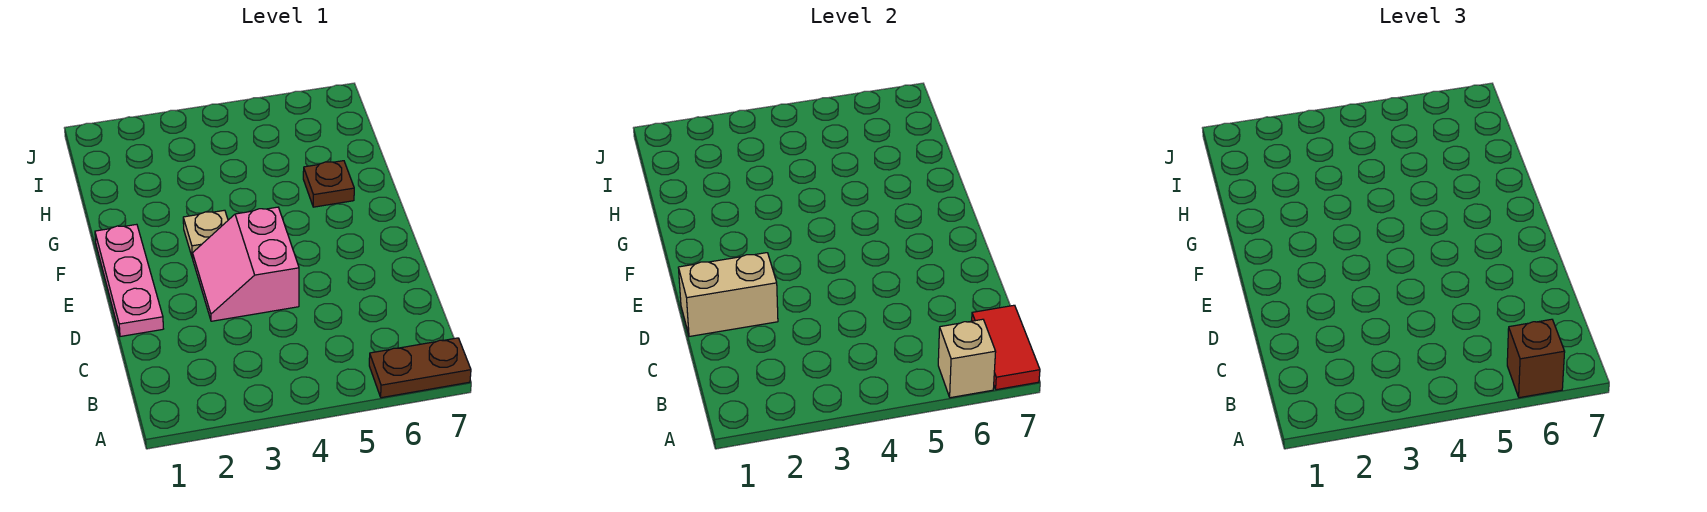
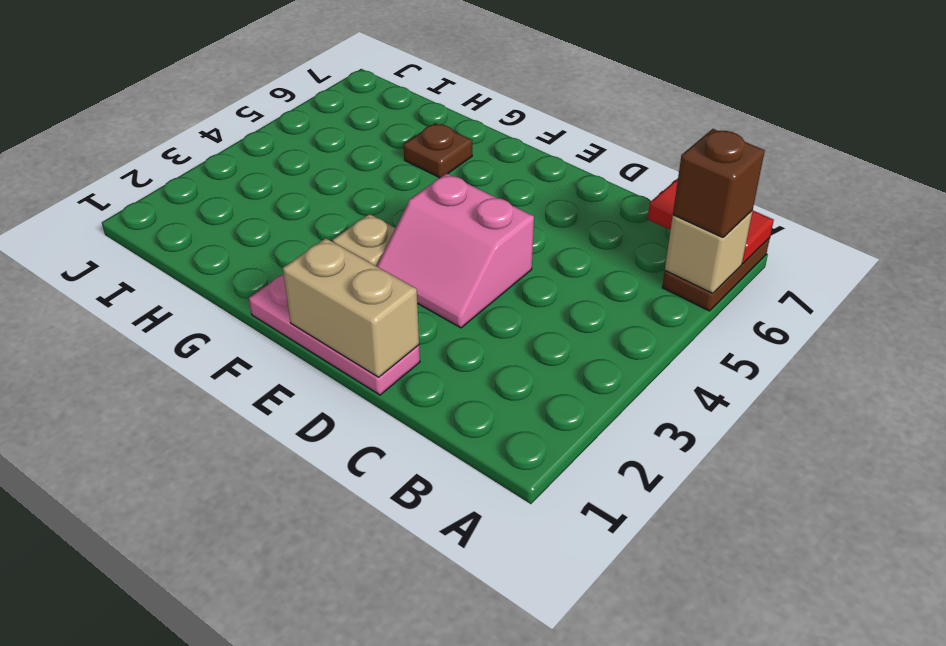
tan brick D1:D2 level 2 -> tan brick D1:E1 level 2

